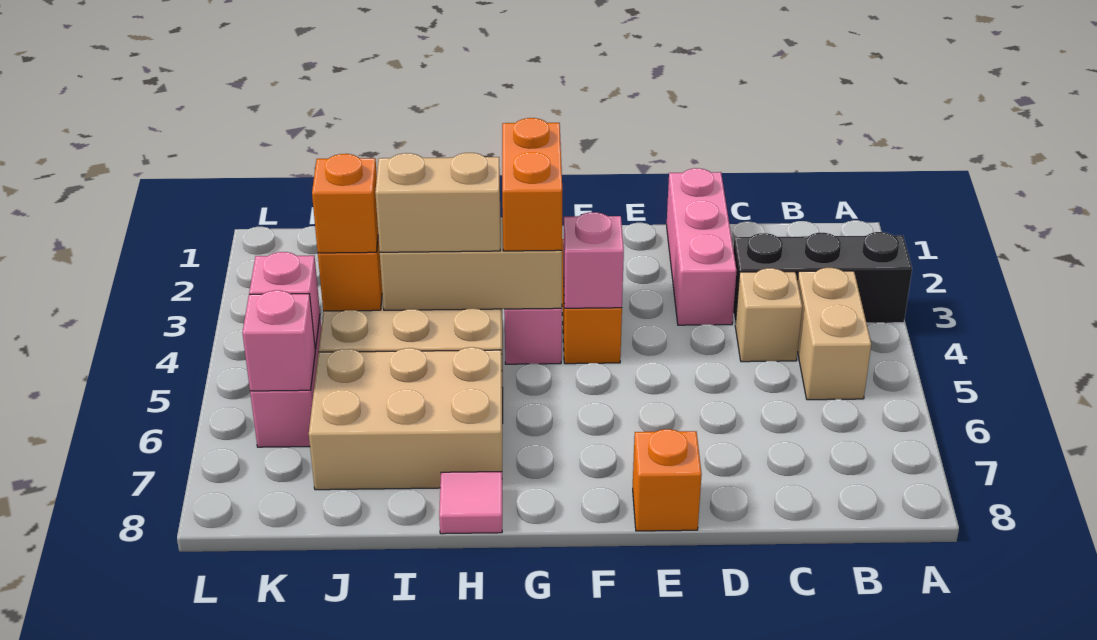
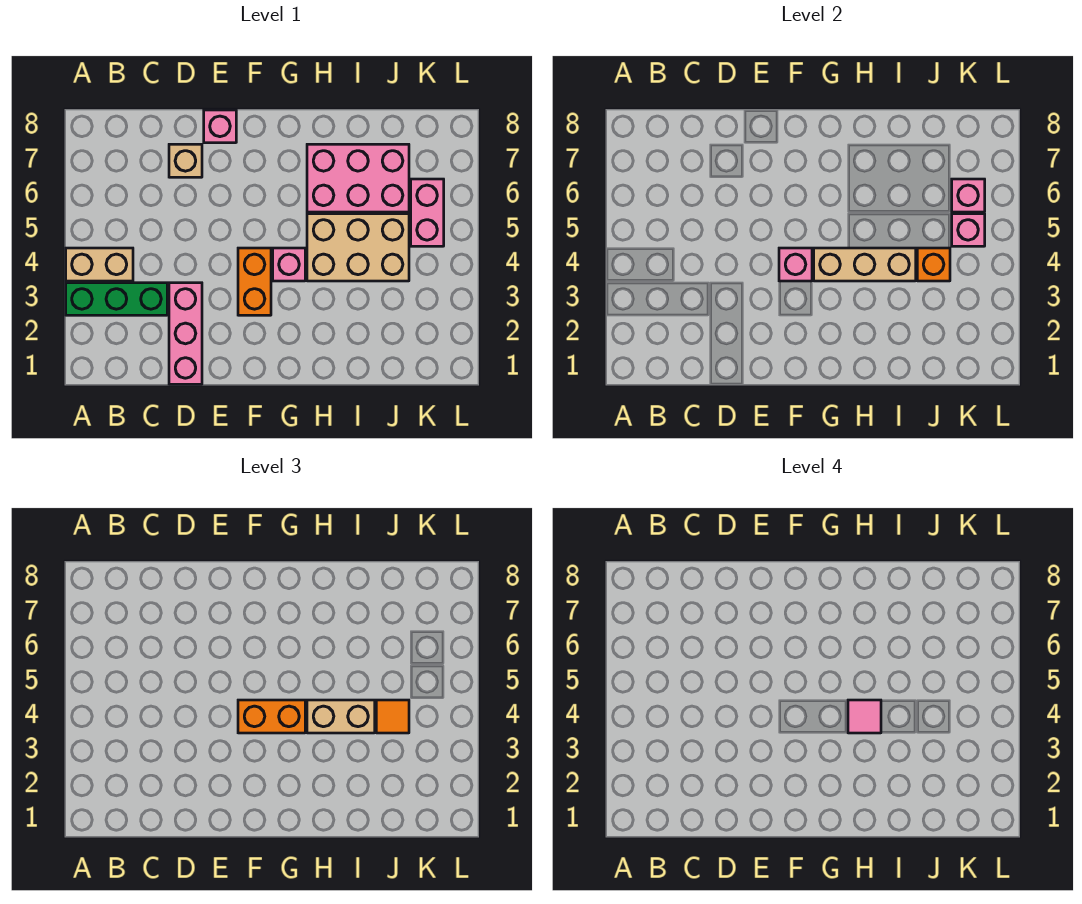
black brick A3:C3 level 1 -> green brick A3:C3 level 1
tan brick B4:B5 level 1 -> tan brick A4:B4 level 1
tan brick C4 level 1 -> tan brick D7 level 1
orange brick E8 level 1 -> pink brick E8 level 1
orange brick G3:G4 level 3 -> orange brick F4:G4 level 3
tan brick H6:J7 level 1 -> pink brick H6:J7 level 1
pink tile H8 level 1 -> pink tile H4 level 4
orange brick J4 level 3 -> orange tile J4 level 3

